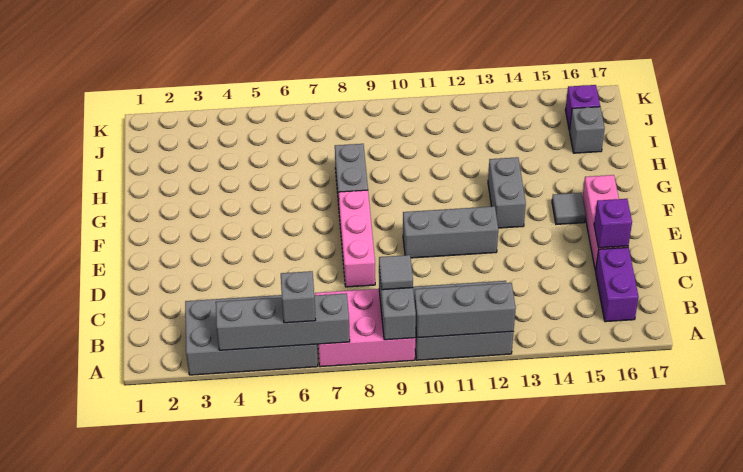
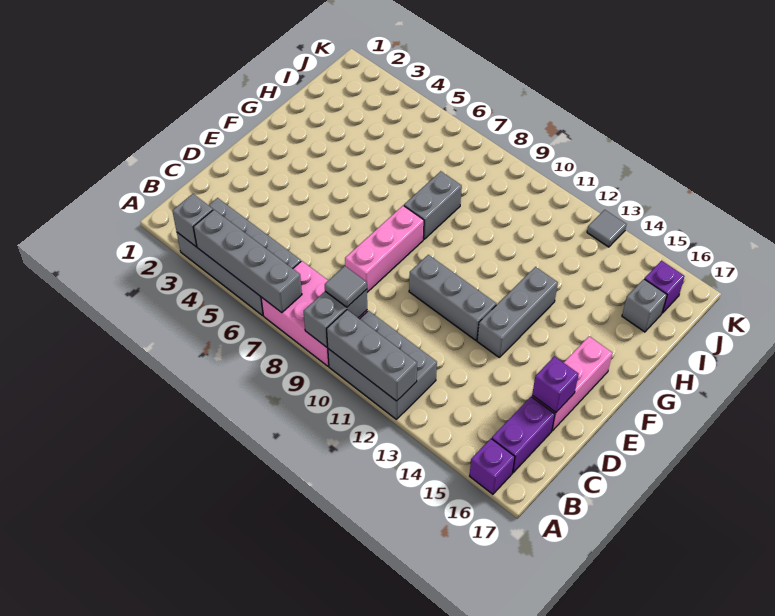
grey brick A6 level 3 -> grey brick A3 level 2
none -> purple brick A16 level 1
grey brick F13:G13 level 1 -> grey brick E13:G13 level 1
grey tile F15 level 1 -> grey tile K13 level 1

